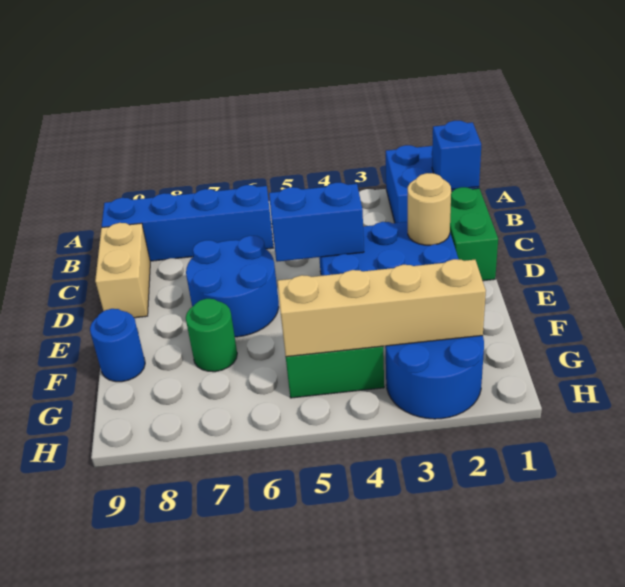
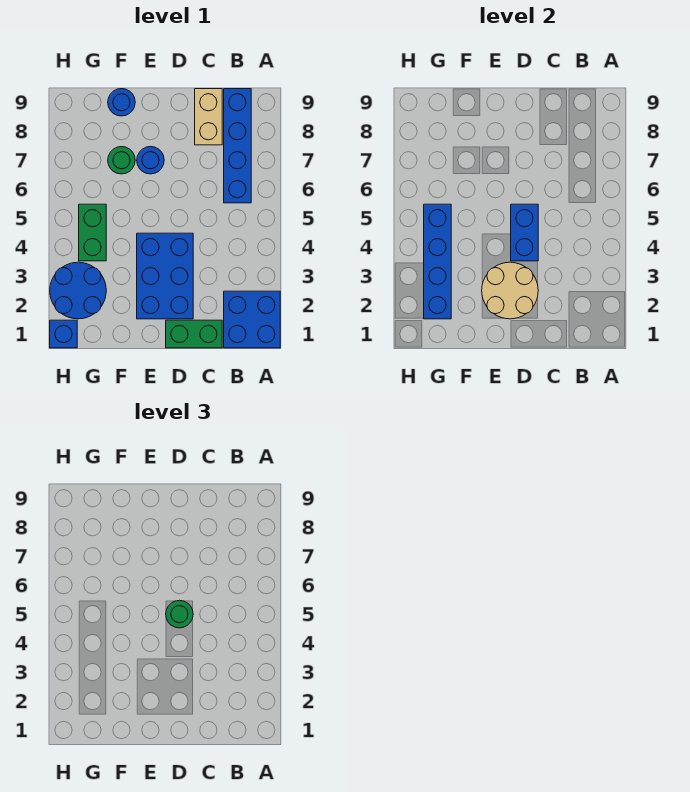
blue brick B1 level 2 -> blue brick H1 level 1
tan brick C9:D9 level 1 -> tan brick C8:C9 level 1
tan round brick D2 level 2 -> tan round brick D2:E3 level 2
none -> green round brick D5 level 3
blue round brick D6:E7 level 1 -> blue round brick E7 level 1
tan brick G2:G5 level 2 -> blue brick G2:G5 level 2

